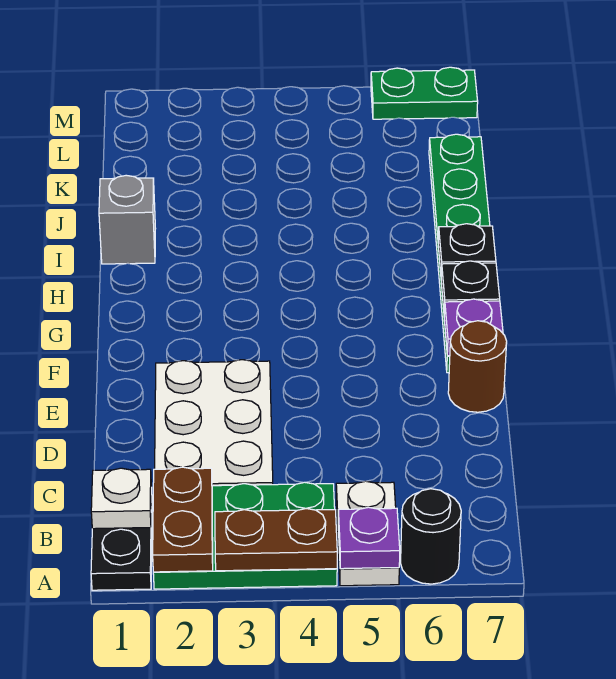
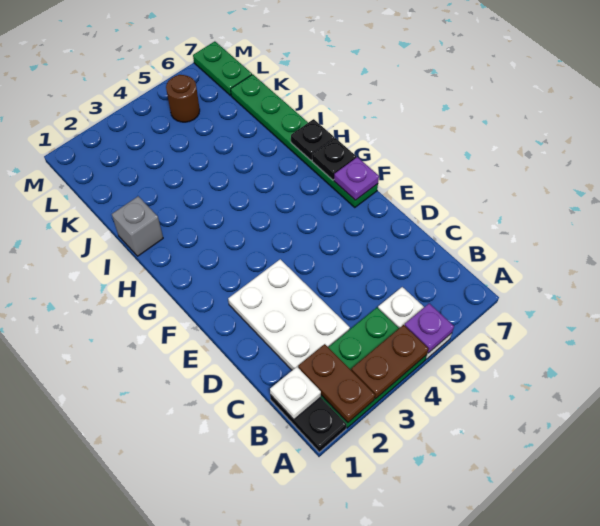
black round brick A6 level 1 -> none
brown round brick E7 level 1 -> brown round brick L5 level 1
green plate M6:M7 level 1 -> green plate L7:M7 level 1

